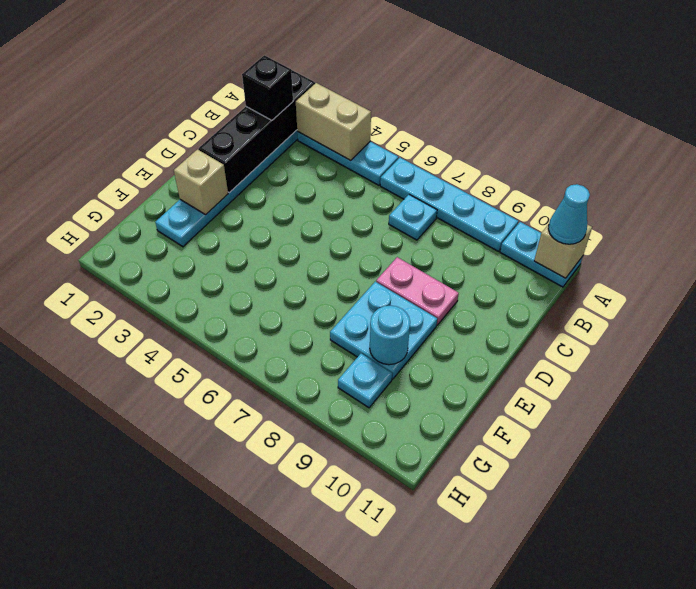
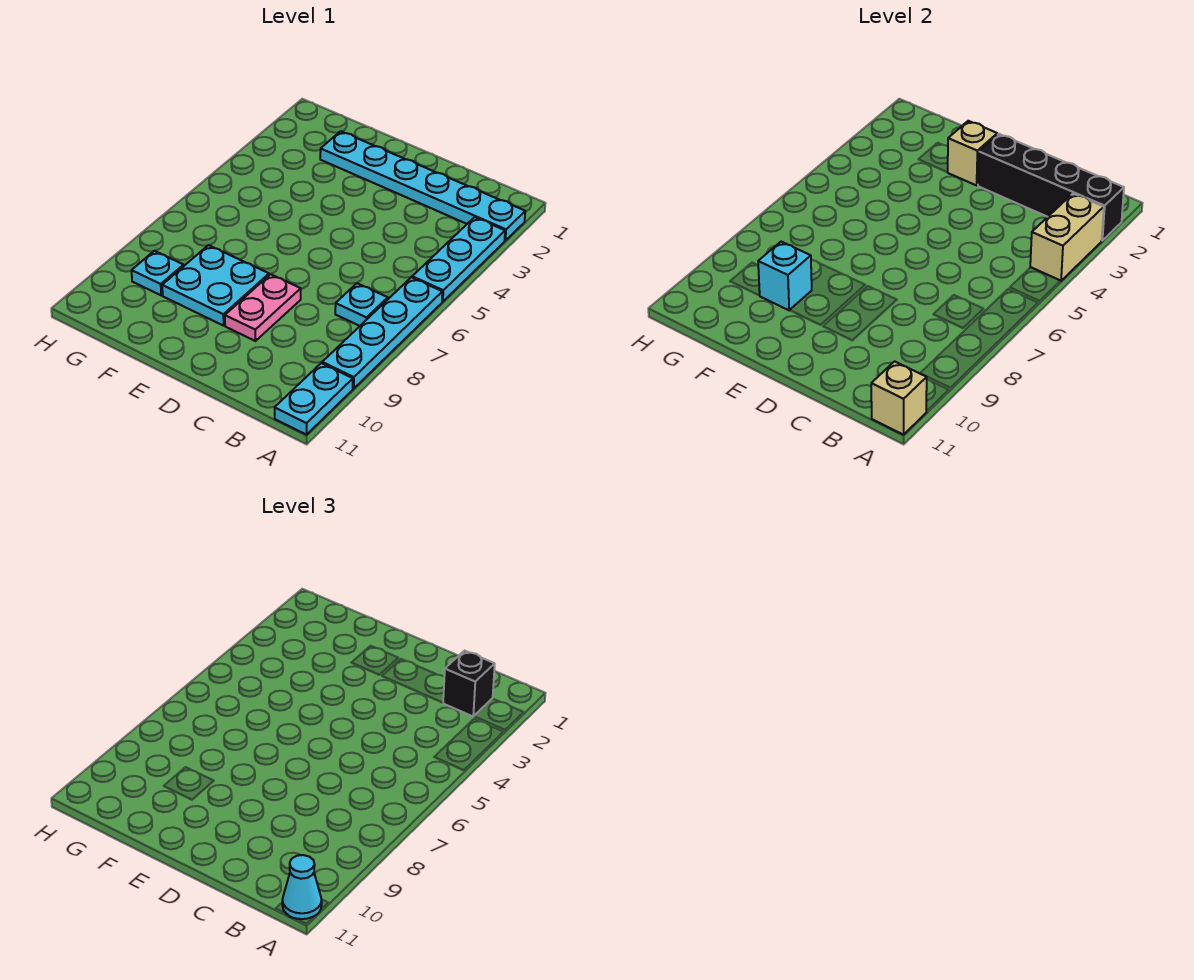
cyan round brick F9 level 2 -> cyan brick F9 level 2

